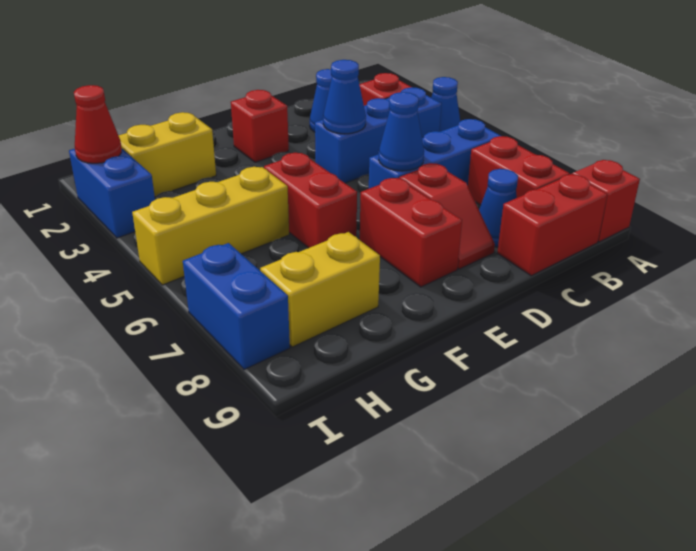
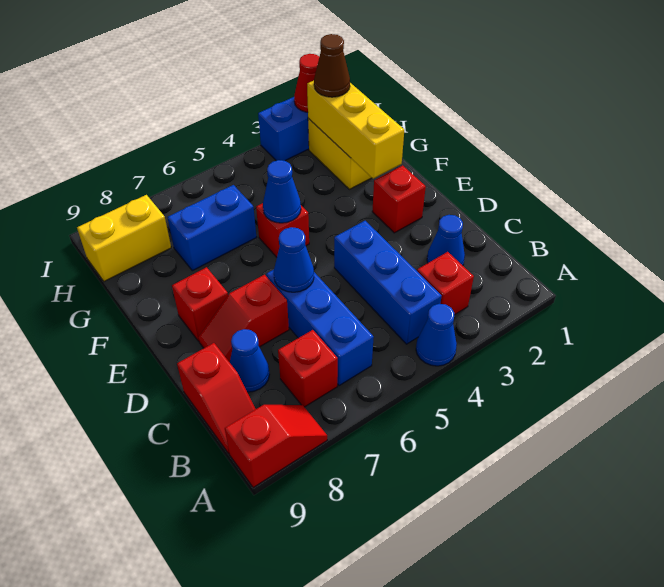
red brick B7:B8 level 1 -> red brick B7 level 1
red brick B9:C9 level 1 -> red slope B9:C9 level 1 top C
blue cone D4 level 2 -> blue cone F5 level 2
red brick E7:E8 level 1 -> red brick E8 level 1
red brick F5:F6 level 1 -> red brick F5 level 1
yellow brick G5:I5 level 1 -> yellow brick F2:H2 level 2
yellow brick G8:H8 level 1 -> yellow brick H8:H9 level 1
none -> brown cone H2 level 3
blue brick I7:I8 level 1 -> blue brick G6:G7 level 1

